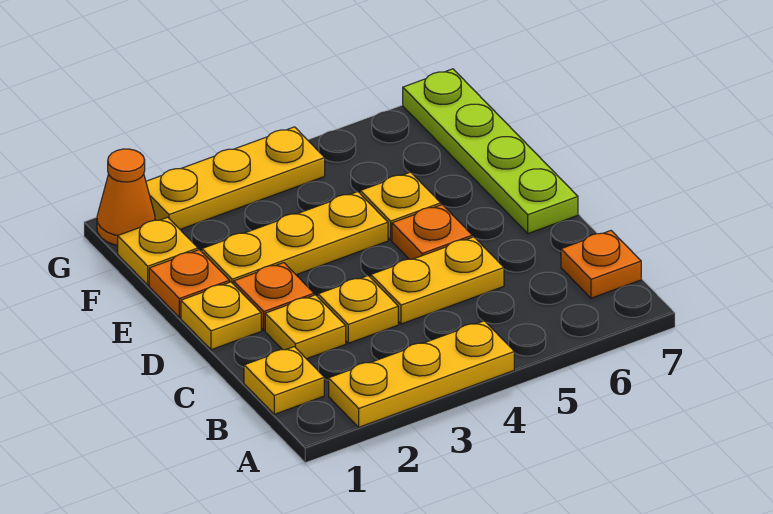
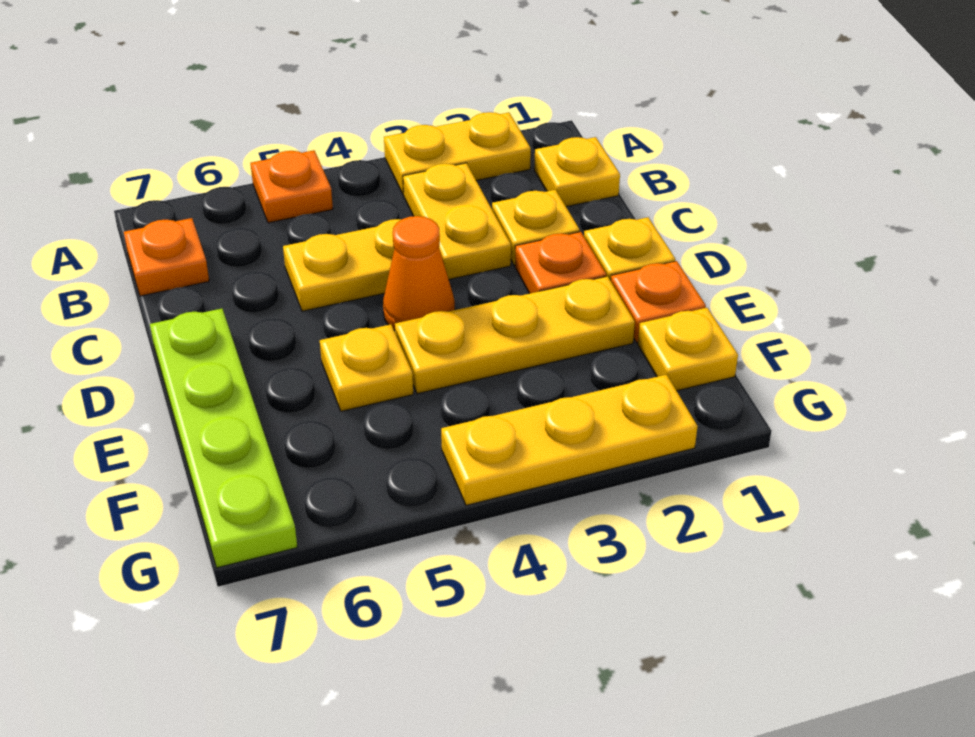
yellow plate A2:A4 level 1 -> yellow plate A2:A3 level 1
yellow plate C3 level 1 -> yellow plate B3:C3 level 1
orange plate D5 level 1 -> orange plate A5 level 1
orange cone G1 level 1 -> orange cone D4 level 1

